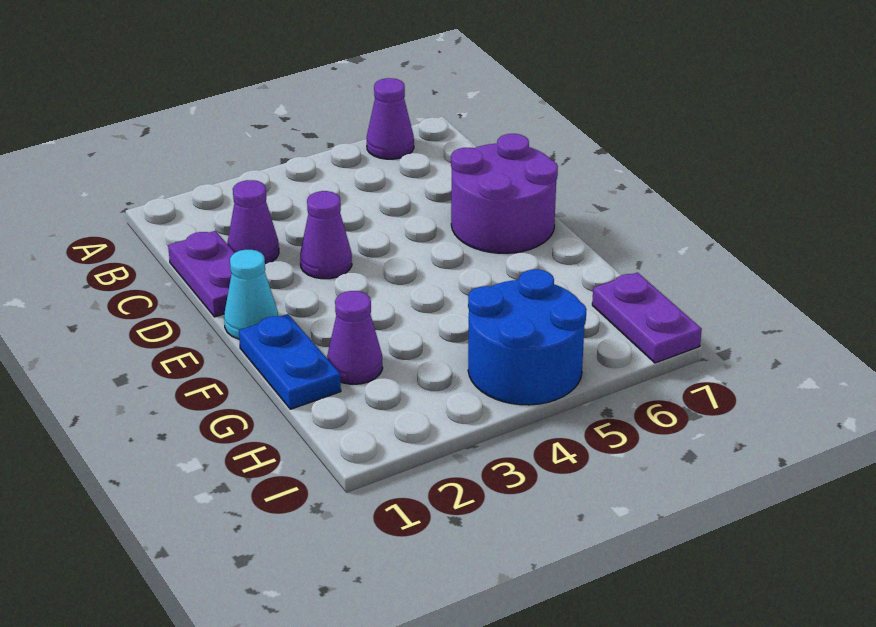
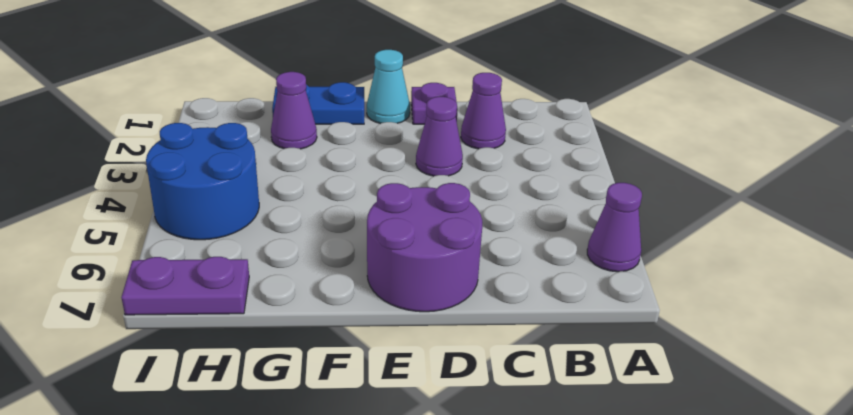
purple plate C1:D1 level 1 -> purple plate D1 level 1

